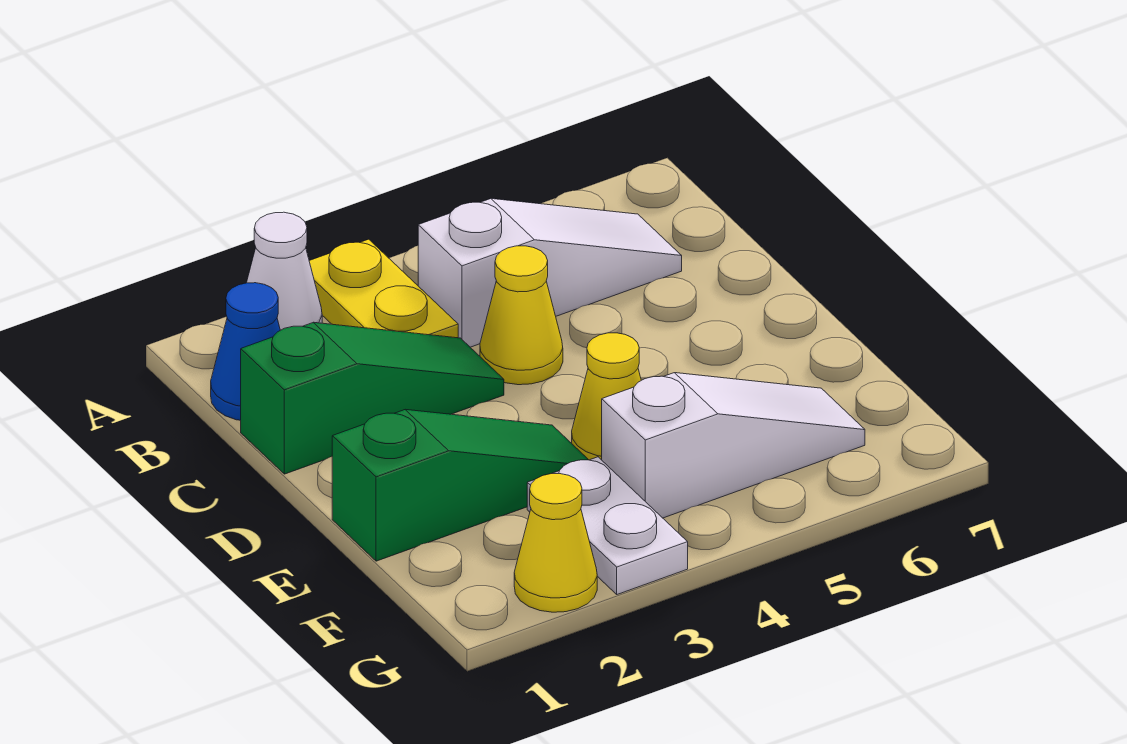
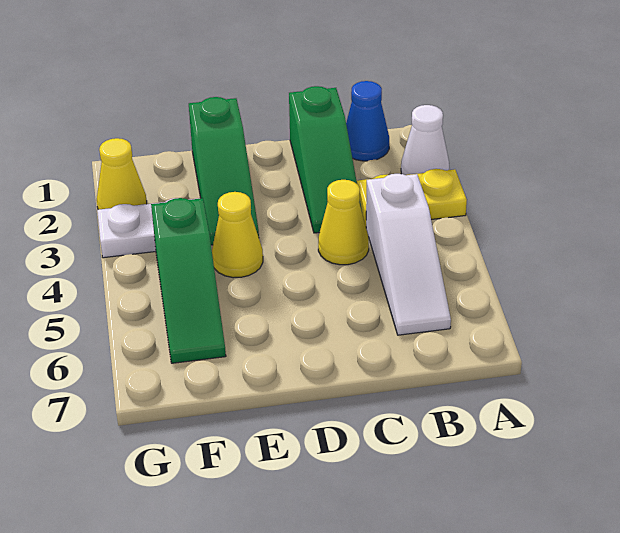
white slope F4:F6 level 1 top 4 -> green slope F4:F6 level 1 top 4

